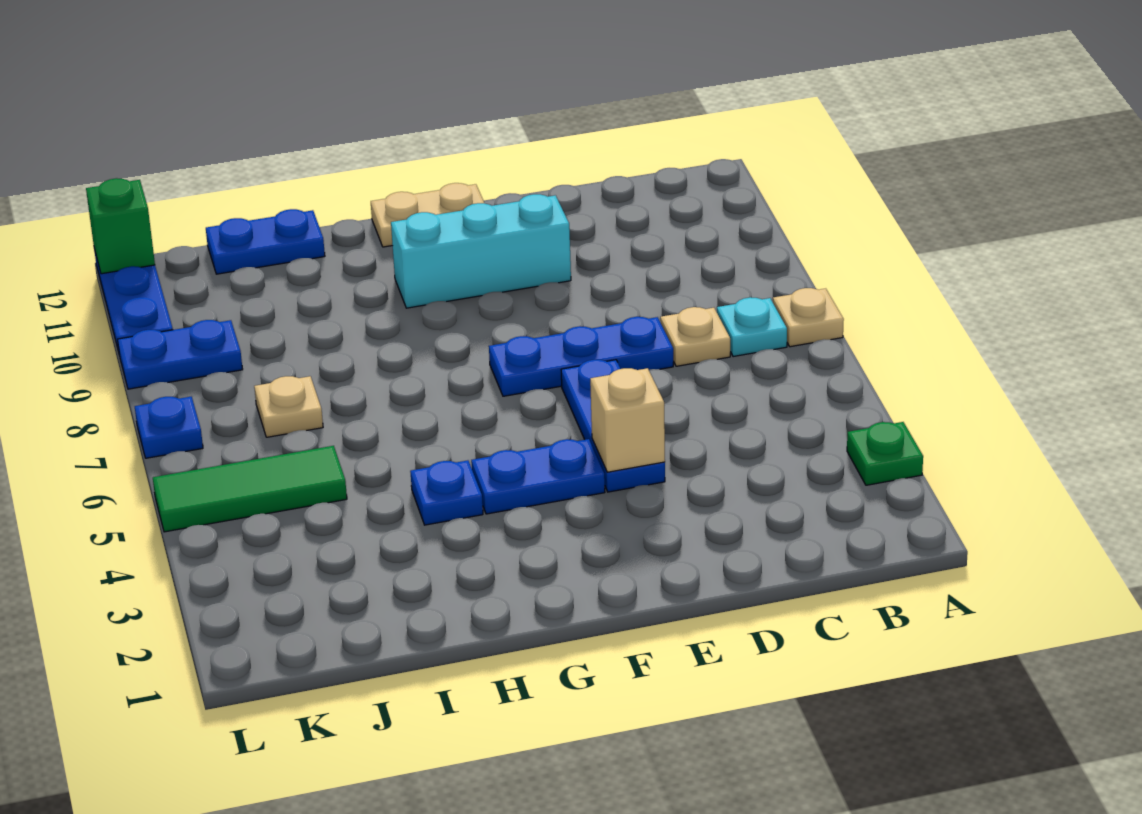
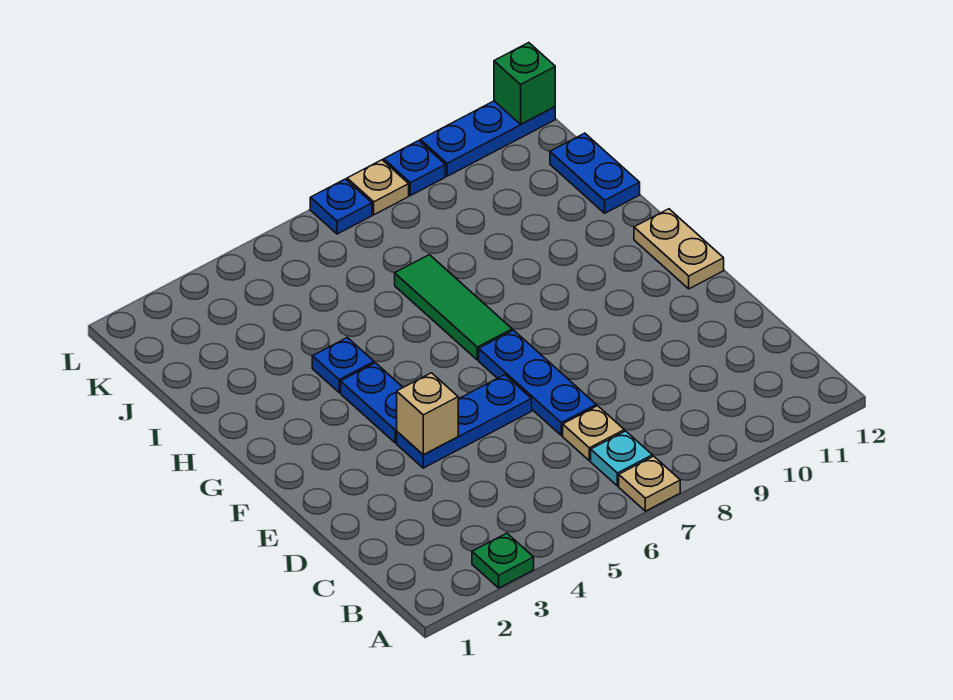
cyan brick E10:G10 level 1 -> none
green tile J5:L5 level 1 -> green tile G7:I7 level 1
tan plate J7 level 1 -> tan plate L8 level 1
blue plate K9:L9 level 1 -> blue plate L9 level 1

